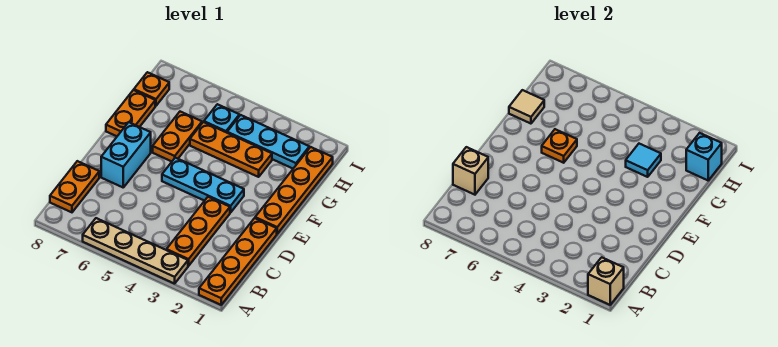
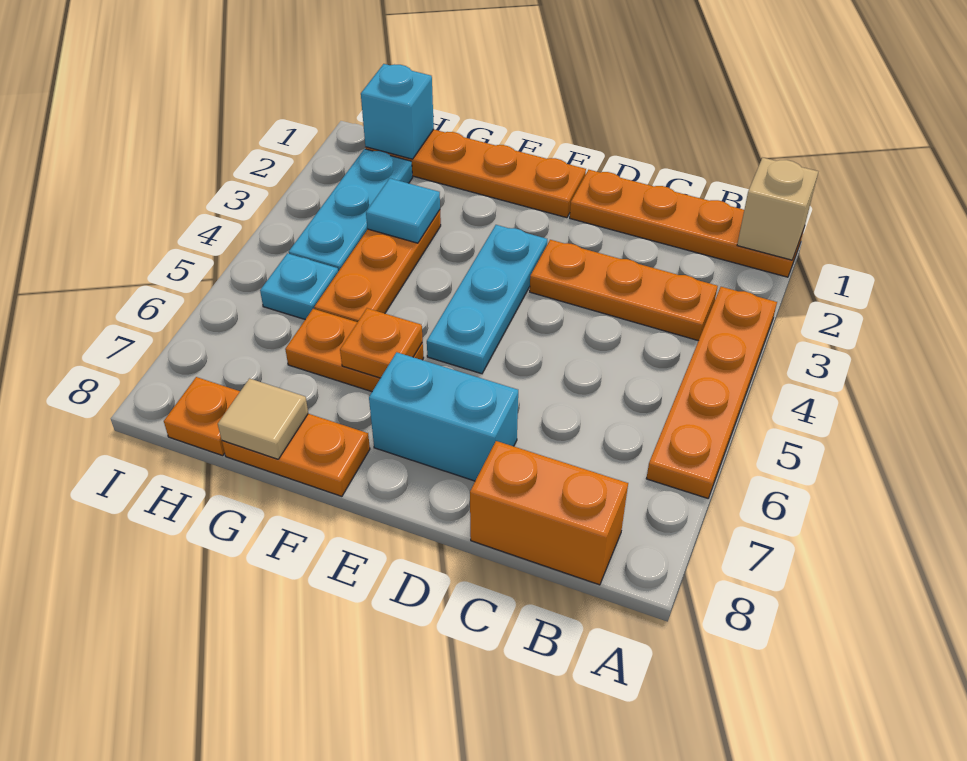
tan plate A3:A6 level 1 -> orange plate A3:A6 level 1
orange plate B8:C8 level 1 -> orange brick B8:C8 level 1
tan brick C8 level 2 -> none

